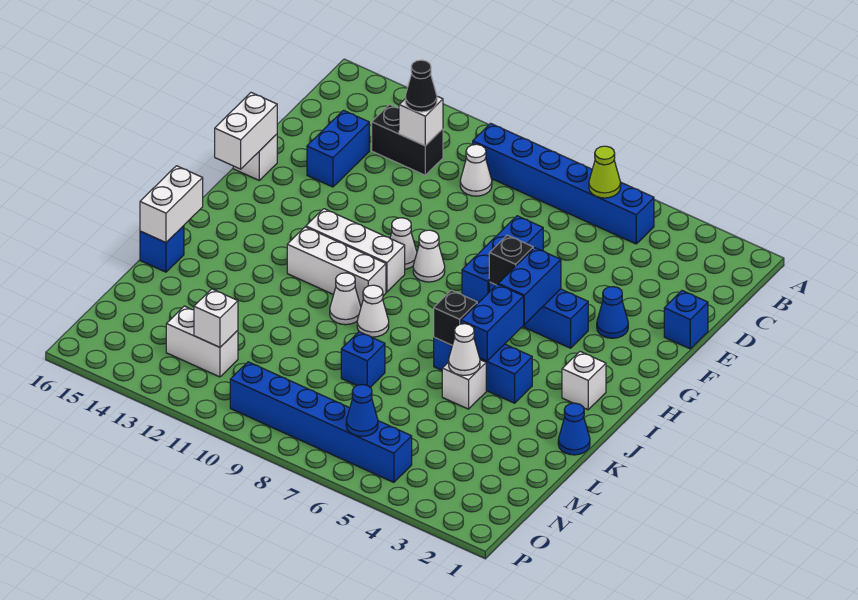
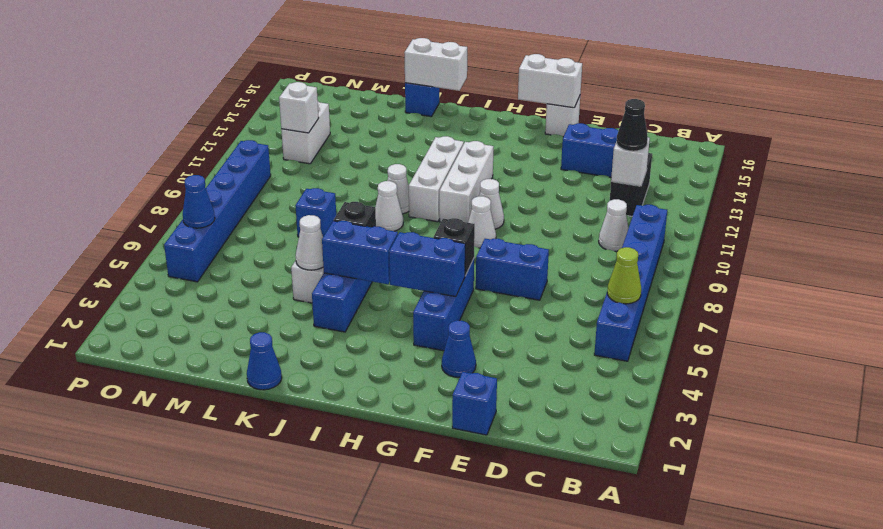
blue brick E7:G7 level 1 -> blue brick E7:F7 level 1
white brick I2 level 1 -> none

